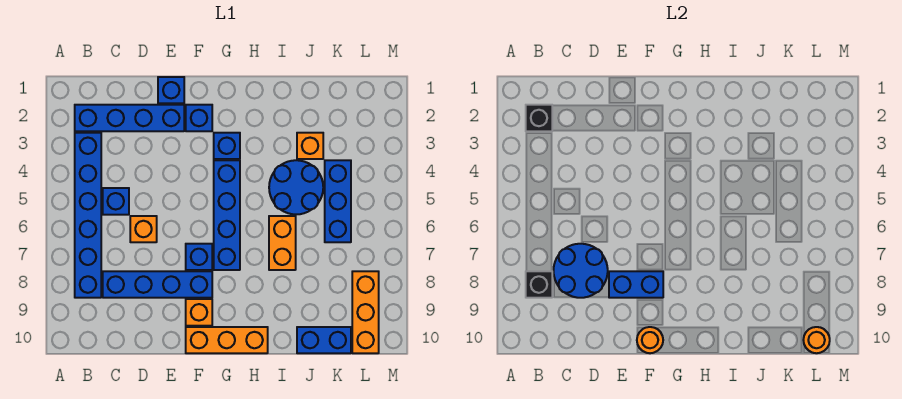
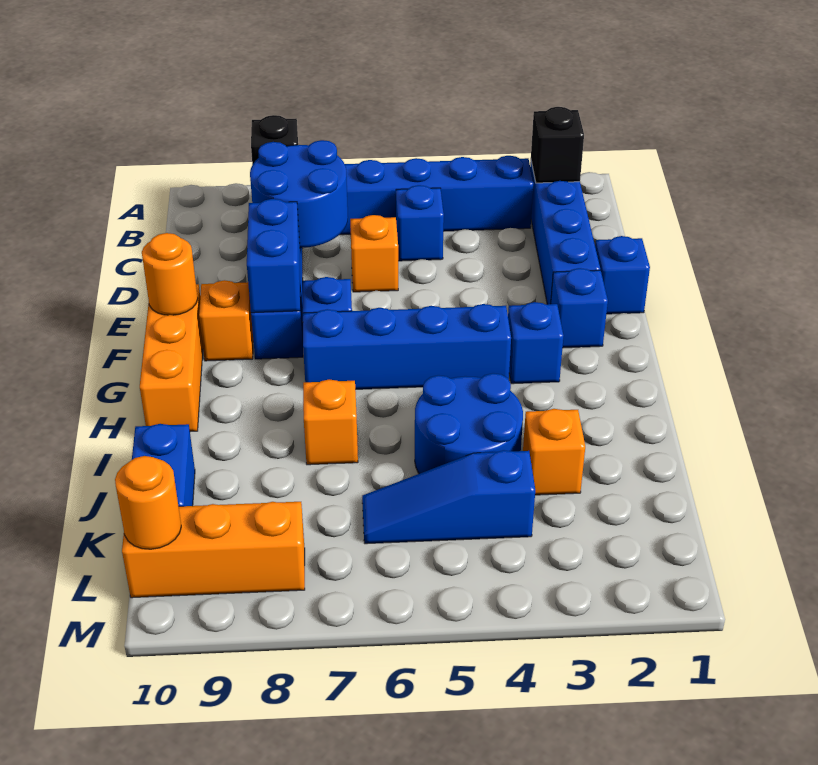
orange brick I6:I7 level 1 -> orange brick I7 level 1
blue brick K4:K6 level 1 -> blue slope K4:K6 level 1 top 4

